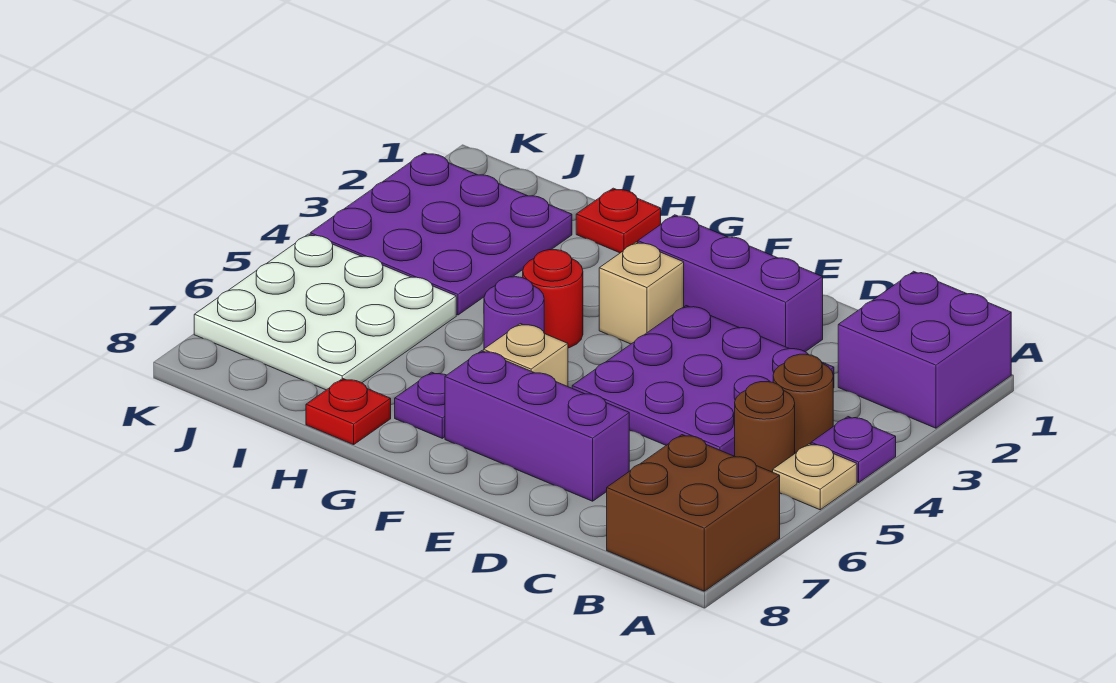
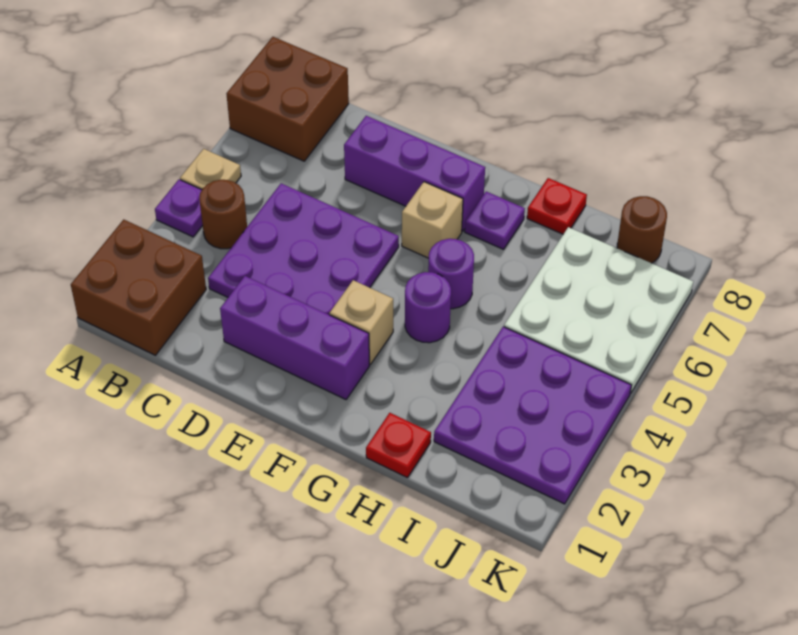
purple brick A1:B2 level 1 -> brown brick A1:B2 level 1
brown round brick B5 level 1 -> brown round brick J8 level 1
red round brick G4 level 1 -> purple round brick G4 level 1

